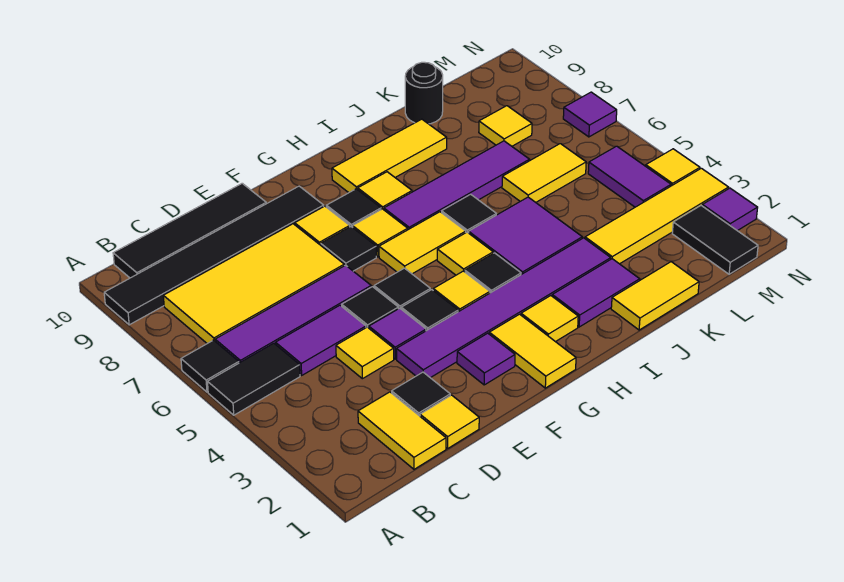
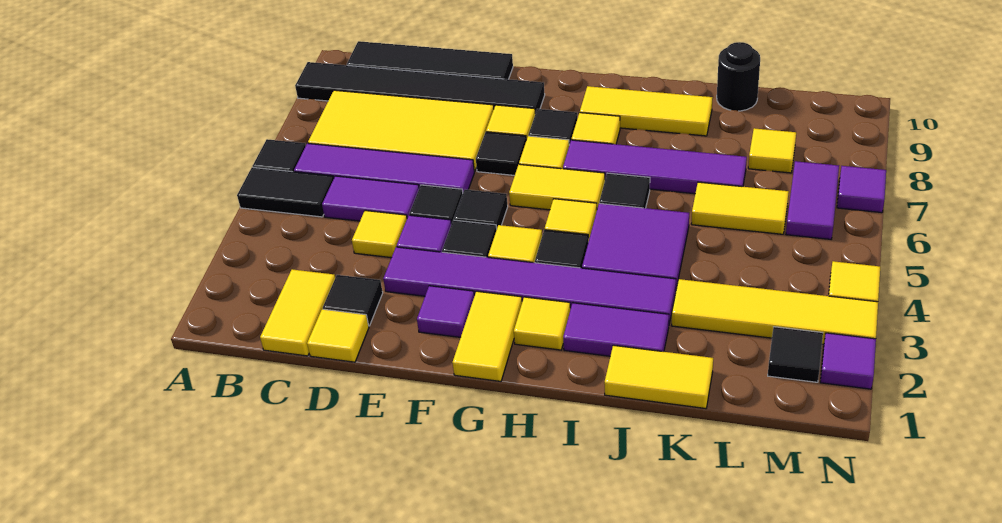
black tile M1:M2 level 1 -> black tile M2 level 1
purple tile M4:M5 level 1 -> purple tile M6:M7 level 1

